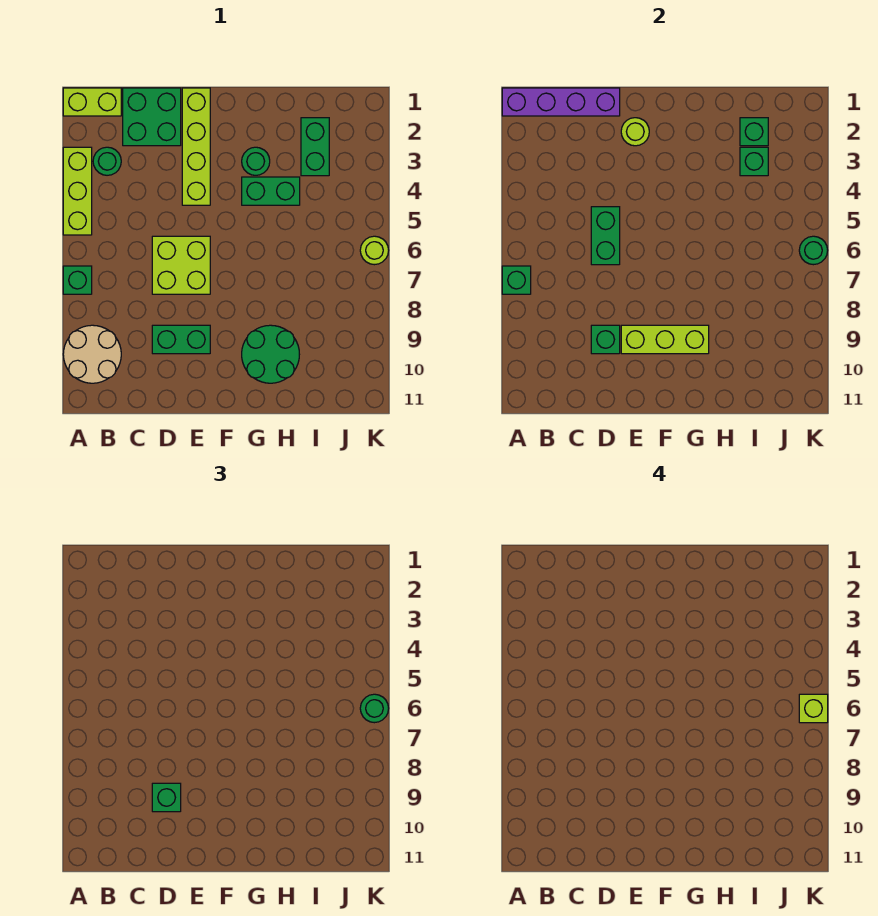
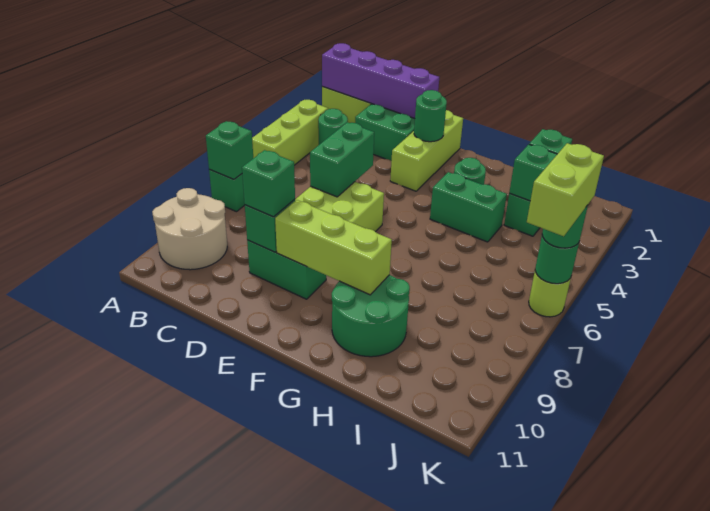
lime brick E1:E4 level 1 -> lime brick E1:E3 level 1
lime round brick E2 level 2 -> green round brick E2 level 2
lime brick K6 level 4 -> lime brick K6:K7 level 4

